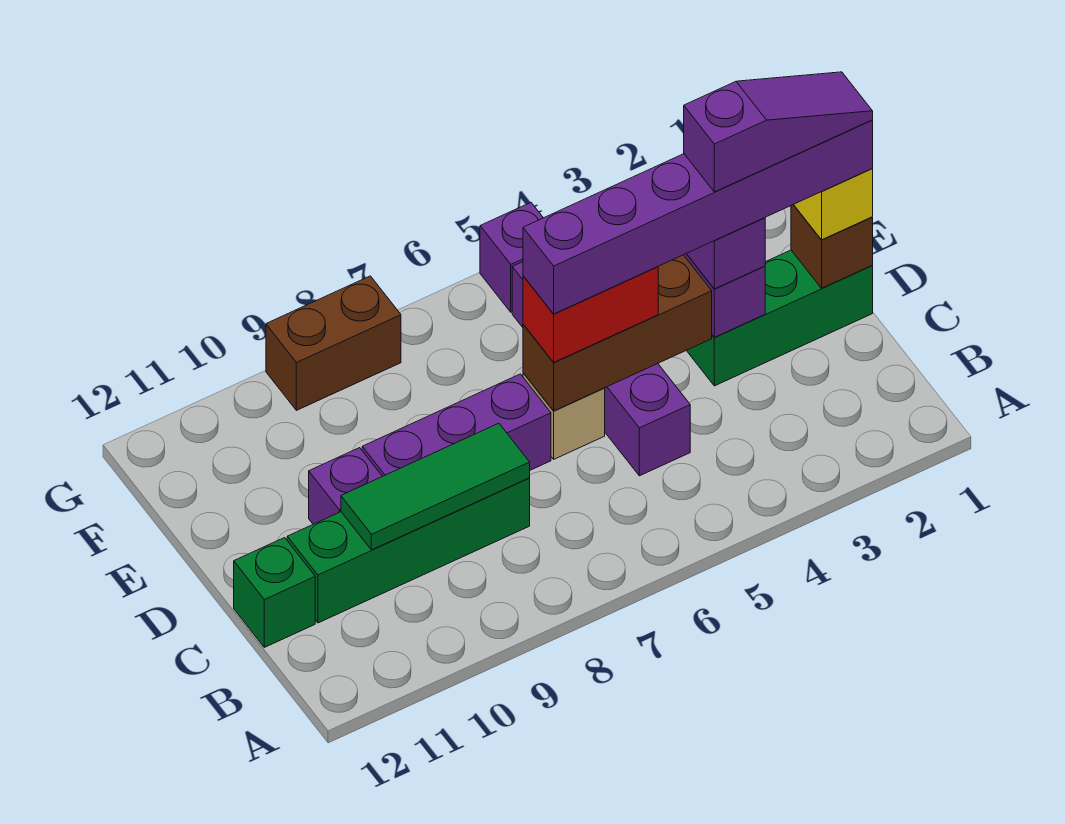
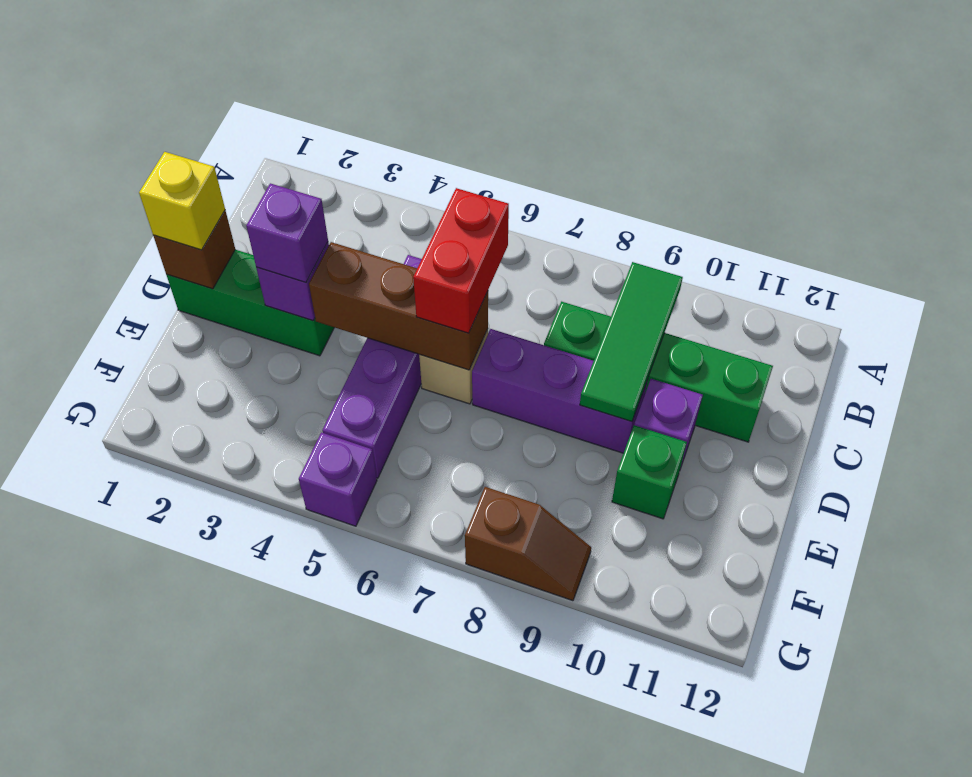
green tile C8:C10 level 2 -> green tile B9:D9 level 2
green brick C12 level 1 -> green brick E10 level 1
purple brick D1:D6 level 4 -> none
purple slope D1:D3 level 5 top 3 -> none
red brick D5:D6 level 3 -> red brick C6:D6 level 3
brown brick G8:G9 level 1 -> brown slope G8:G9 level 1 top 8

